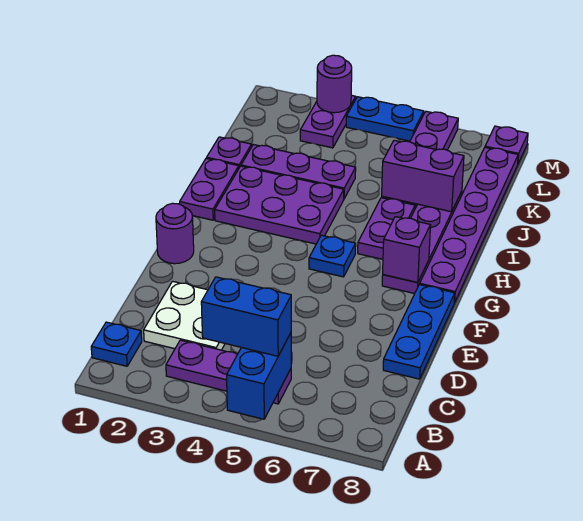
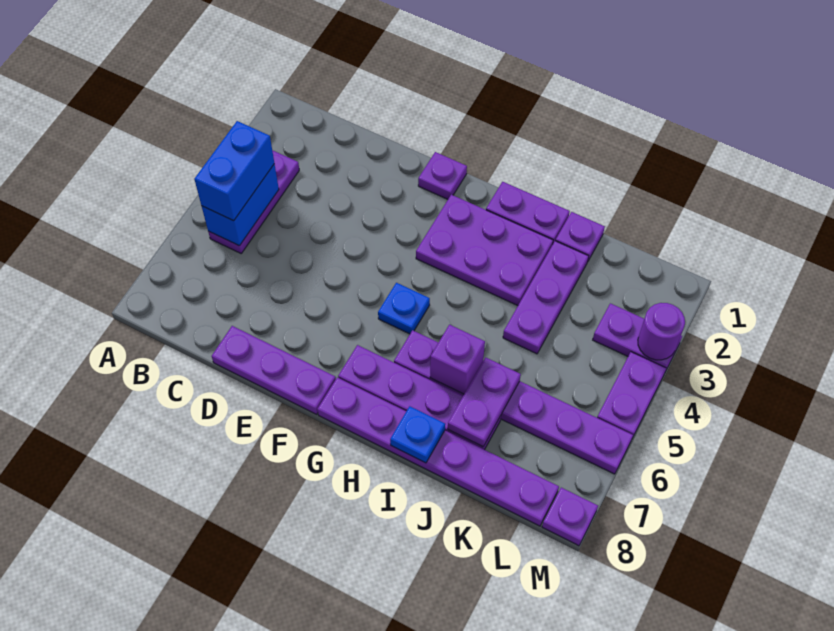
blue brick A5:B5 level 2 -> blue brick B4:B5 level 2
blue plate B1 level 1 -> blue plate I8 level 2
white plate C2:D3 level 1 -> none
blue plate D8:F8 level 1 -> purple plate D8:F8 level 1
purple round brick F1 level 1 -> purple plate F1 level 1
purple brick G7 level 2 -> purple brick I6 level 2
purple plate H2:I4 level 1 -> purple plate G2:I3 level 1
purple brick J6:J7 level 2 -> purple plate J6:J7 level 2
blue plate M4:M5 level 1 -> purple plate M4:M5 level 1

